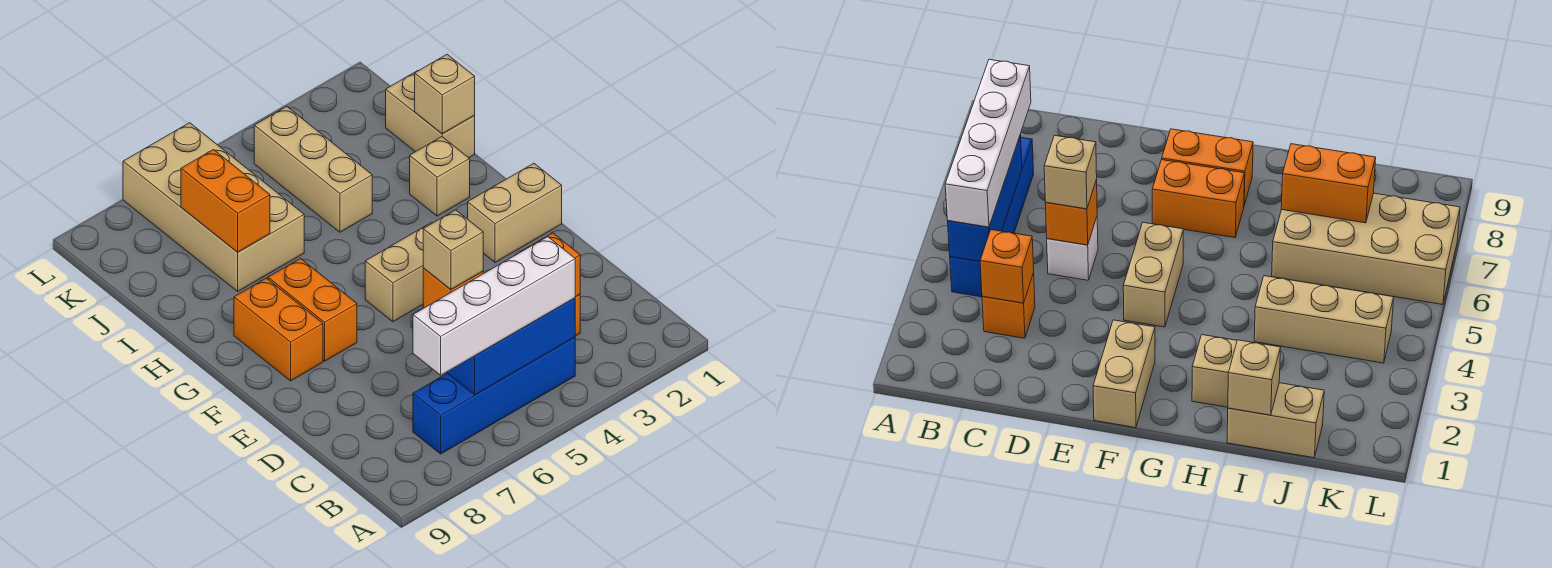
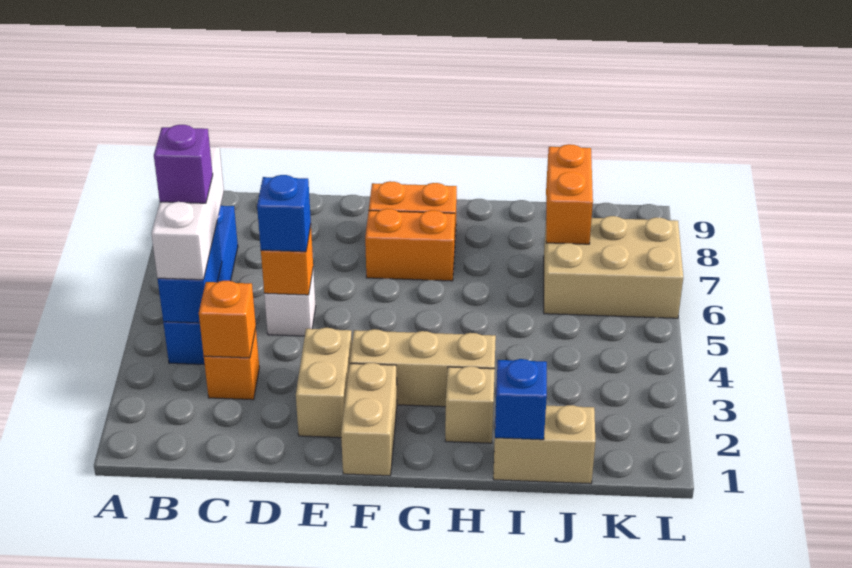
blue brick B4:B6 level 2 -> blue brick B4:B5 level 2
white brick B4:B7 level 3 -> white brick B4:B6 level 3
none -> purple brick B5 level 4
tan brick D5 level 3 -> blue brick D5 level 3
tan brick F4:F5 level 1 -> tan brick E2:E3 level 1
tan brick I1 level 2 -> blue brick I1 level 2
tan brick I4:K4 level 1 -> tan brick F3:H3 level 1
tan brick I6:L7 level 1 -> tan brick J6:L7 level 1
orange brick I7:J7 level 2 -> orange brick J7:J8 level 2

